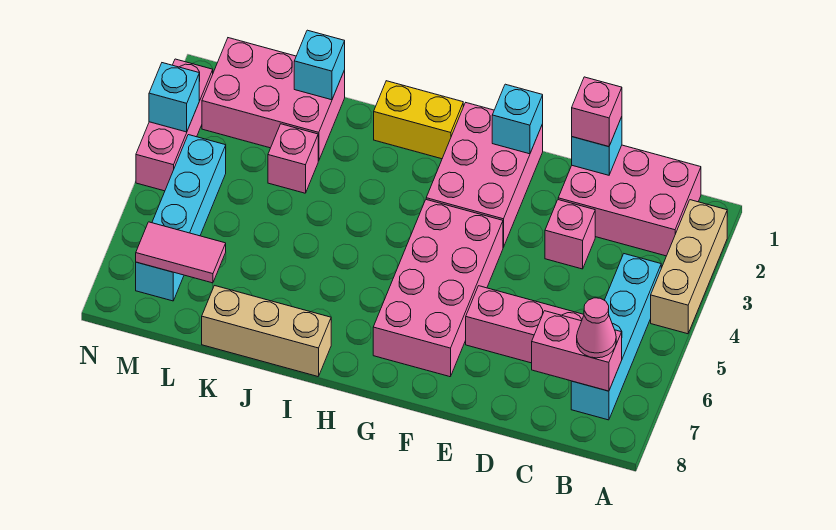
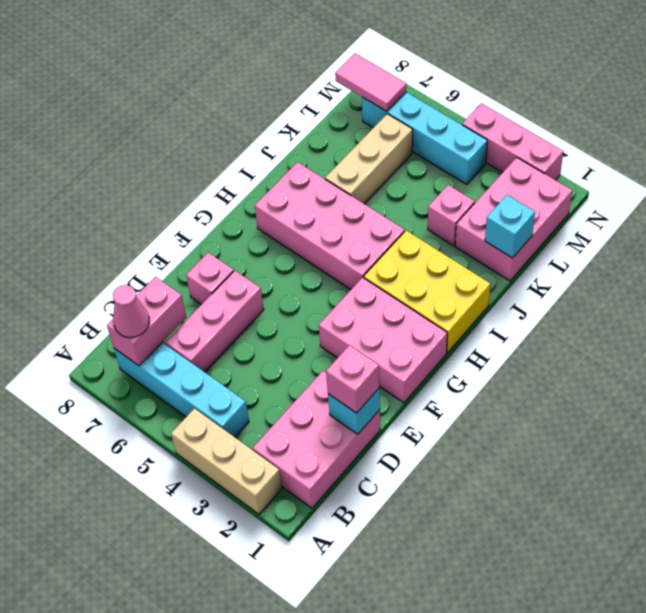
pink brick D3 level 1 -> pink brick E7 level 1
cyan brick F1 level 2 -> none
pink brick F4:G7 level 1 -> pink brick H4:I7 level 1
yellow brick H1:I1 level 1 -> yellow brick H1:I3 level 1
tan brick I8:K8 level 1 -> tan brick J6:L6 level 1
pink tile L7:M7 level 2 -> pink tile M7:M8 level 2
cyan brick N3 level 2 -> none

